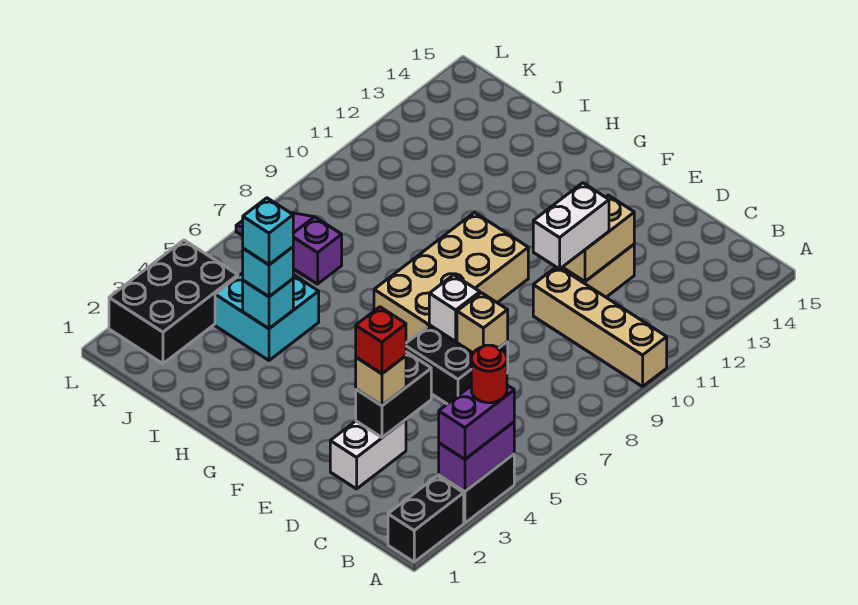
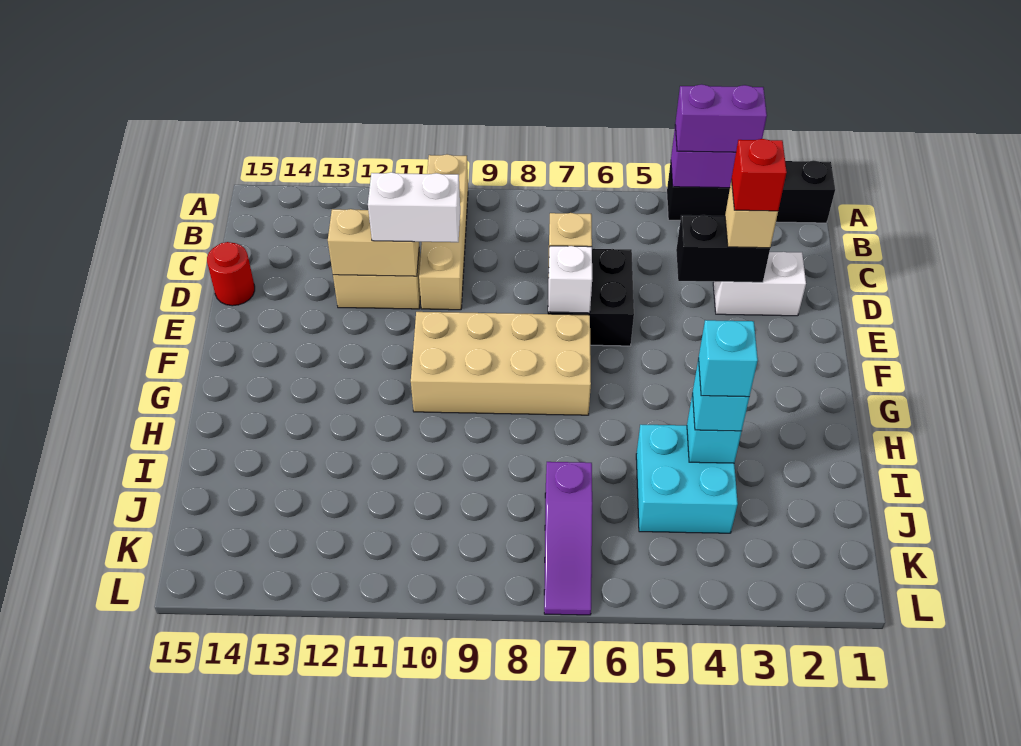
red round brick A4 level 4 -> red round brick D15 level 1
black brick K2:L4 level 1 -> none

